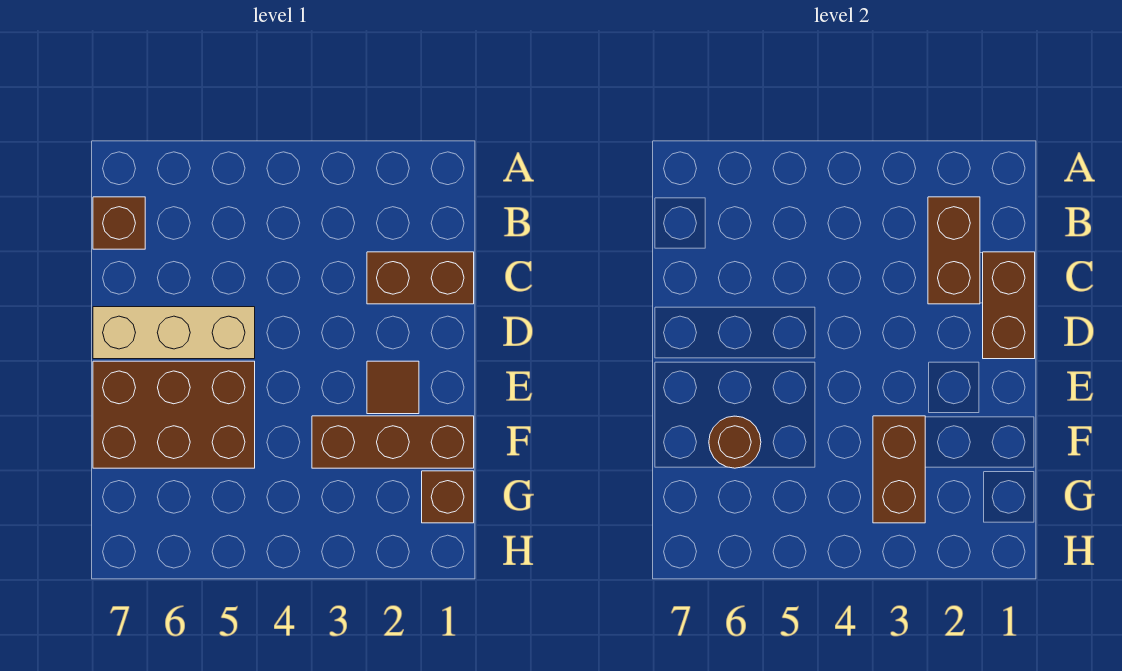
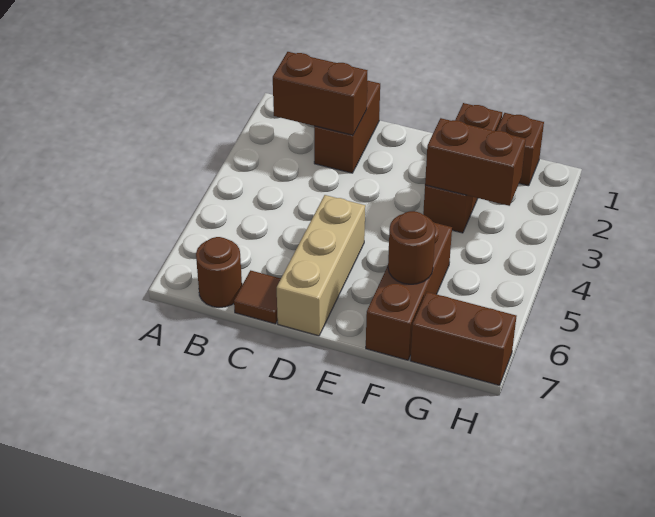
brown brick B7 level 1 -> brown round brick B7 level 1
brown brick C1:D1 level 2 -> brown brick G7:H7 level 1
brown tile E2 level 1 -> brown tile C7 level 1
brown brick E5:F7 level 1 -> brown brick F5:F7 level 1

